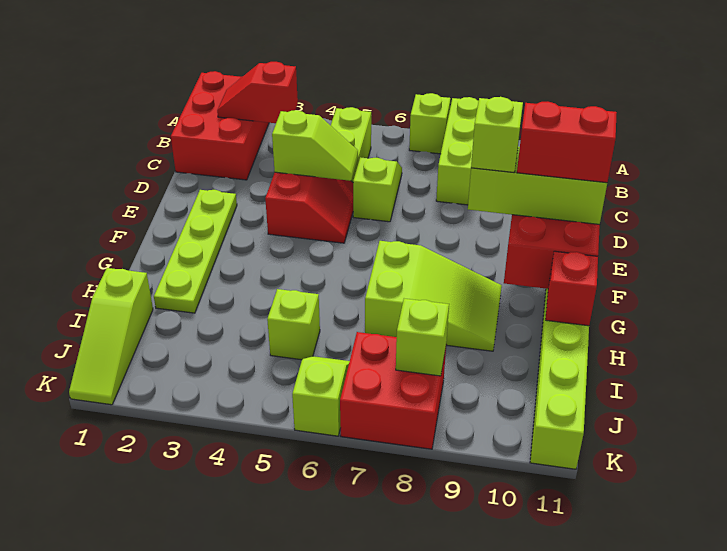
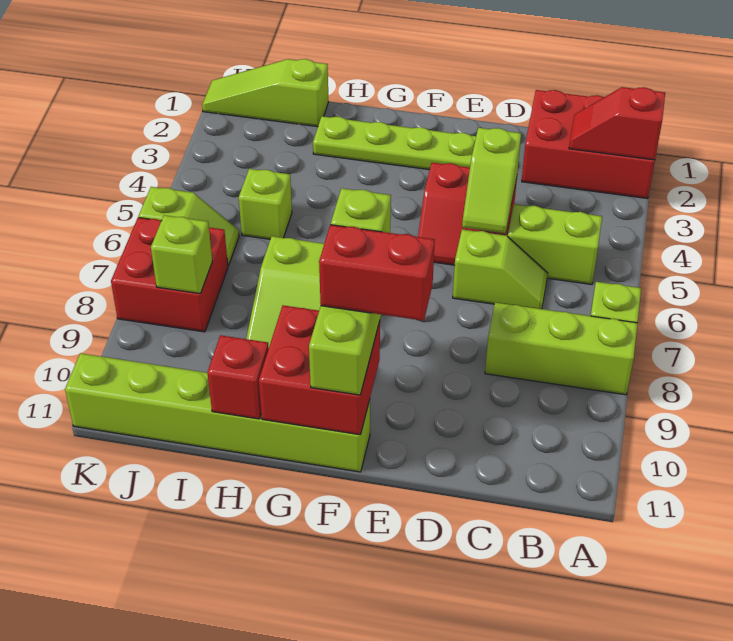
red slope B2:B3 level 2 top 3 -> red slope A2:B2 level 2 top A
red brick F10:F11 level 4 -> red brick E10:F10 level 4

